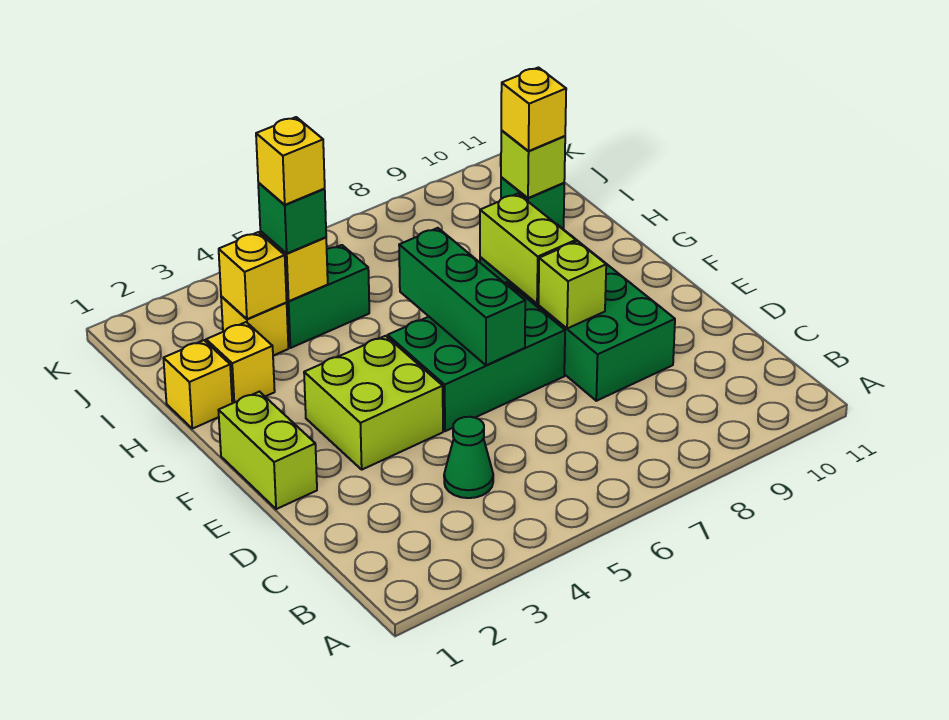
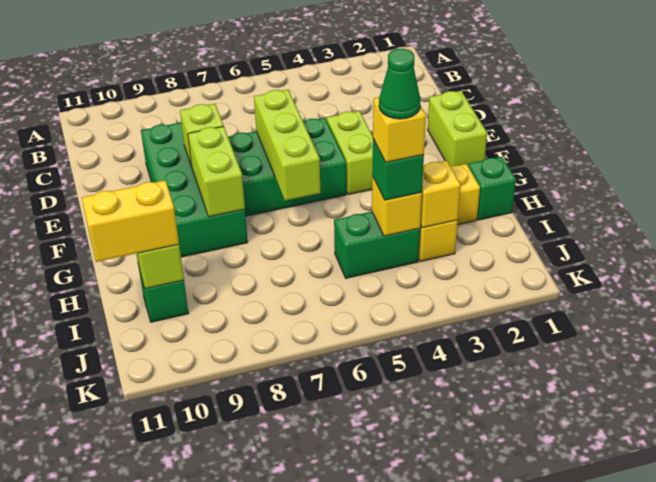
green cone C4 level 1 -> green cone I4 level 5
lime brick E3:F4 level 1 -> lime brick E4:F4 level 1
green brick E6:G6 level 2 -> lime brick E6:G6 level 2
yellow brick H1 level 1 -> green brick H1 level 1
yellow brick I10 level 3 -> yellow brick I10:I11 level 3

